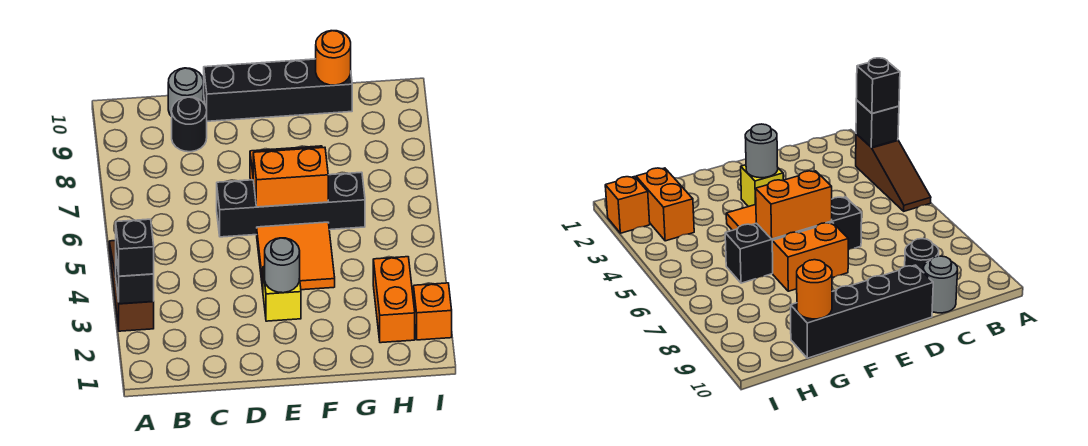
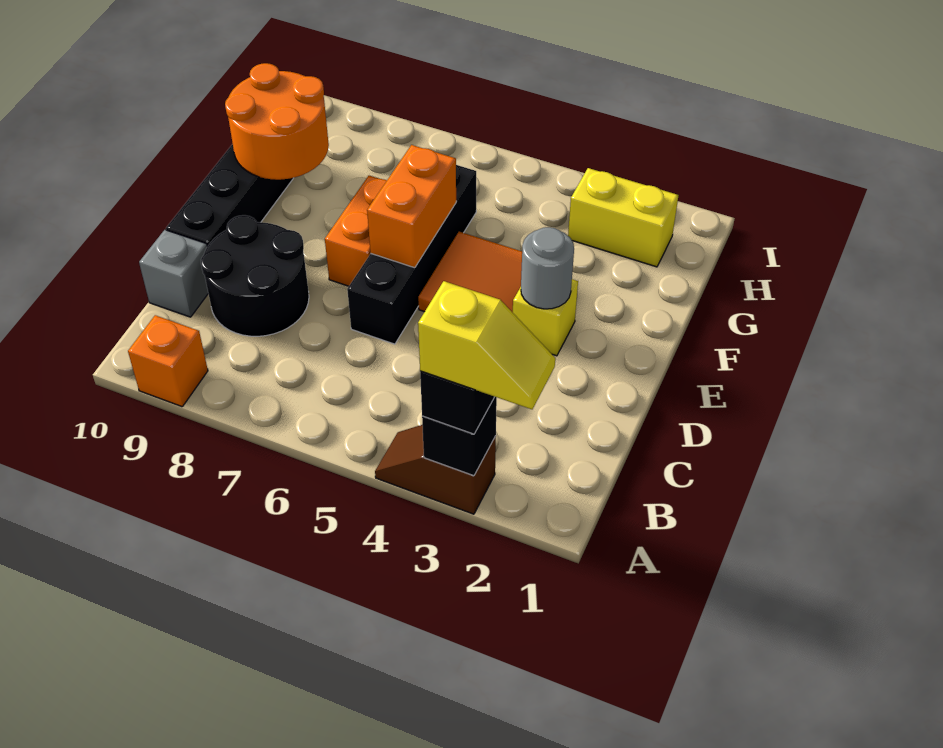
none -> yellow slope A2:A3 level 4 top 3
brown slope A3:A5 level 1 top 3 -> brown slope A3:A4 level 1 top 3
black round brick C9 level 1 -> black round brick C8:D9 level 1
grey round brick C10 level 1 -> grey brick C10 level 1
orange round brick G10 level 2 -> orange round brick F9:G10 level 2
orange brick H2:H3 level 1 -> yellow brick H2:H3 level 1
orange brick I2 level 1 -> orange brick A9 level 1

